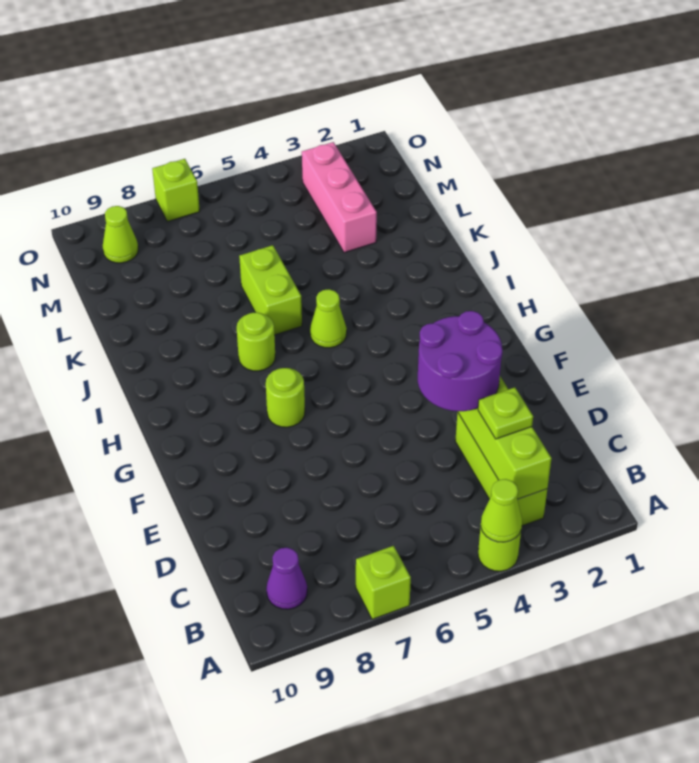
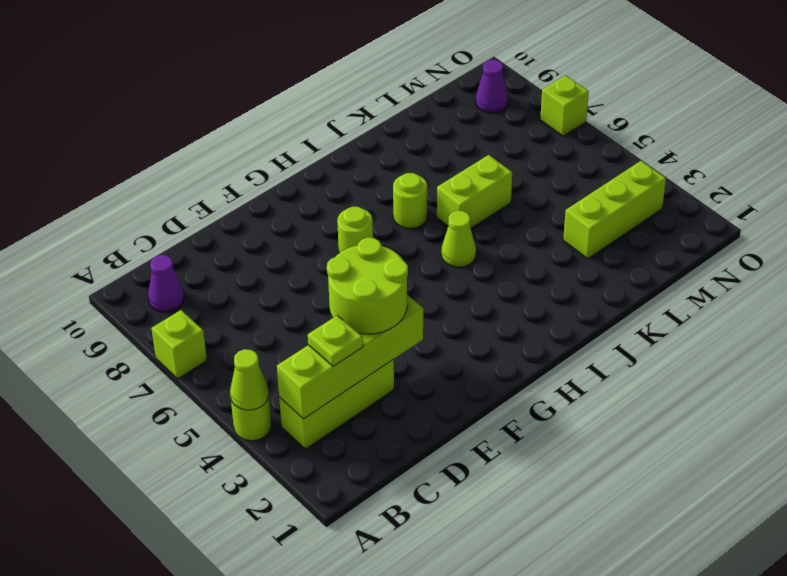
purple round brick D3:E4 level 3 -> lime round brick D3:E4 level 3
pink brick L3:N3 level 1 -> lime brick L3:N3 level 1
lime cone N9 level 1 -> purple cone N9 level 1

